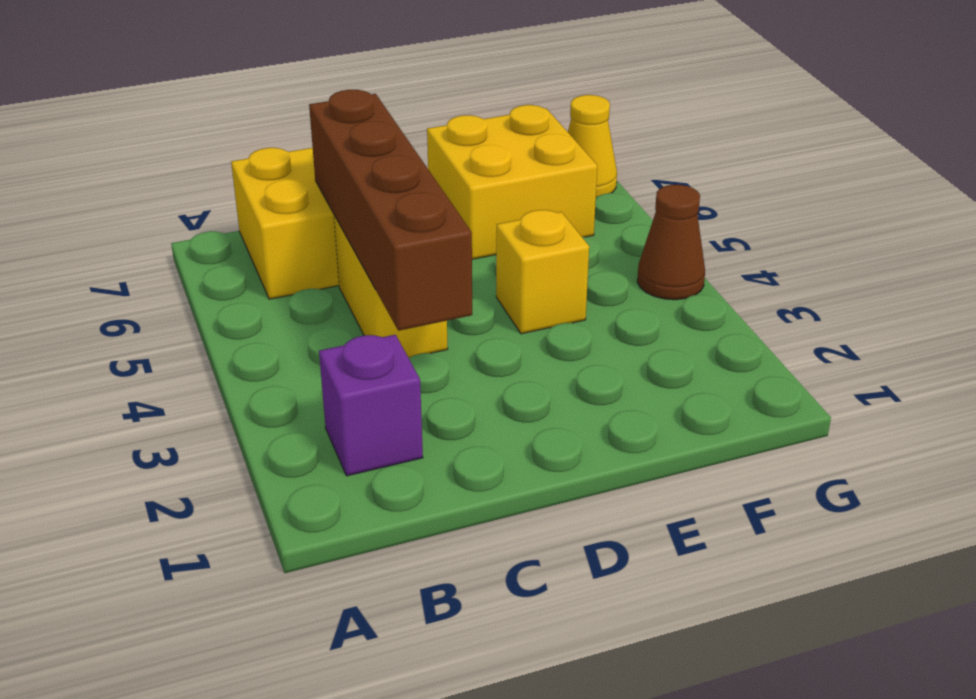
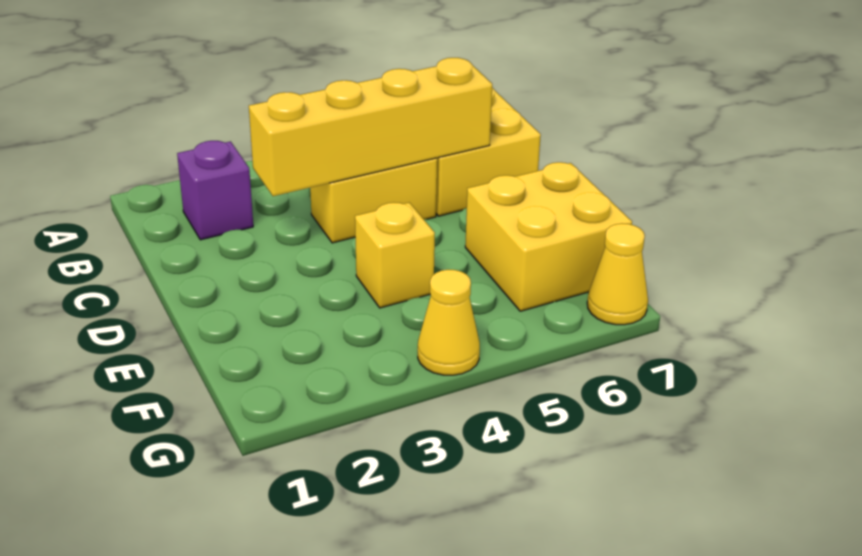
brown brick C3:C6 level 2 -> yellow brick C3:C6 level 2
brown cone G4 level 1 -> yellow cone G4 level 1

